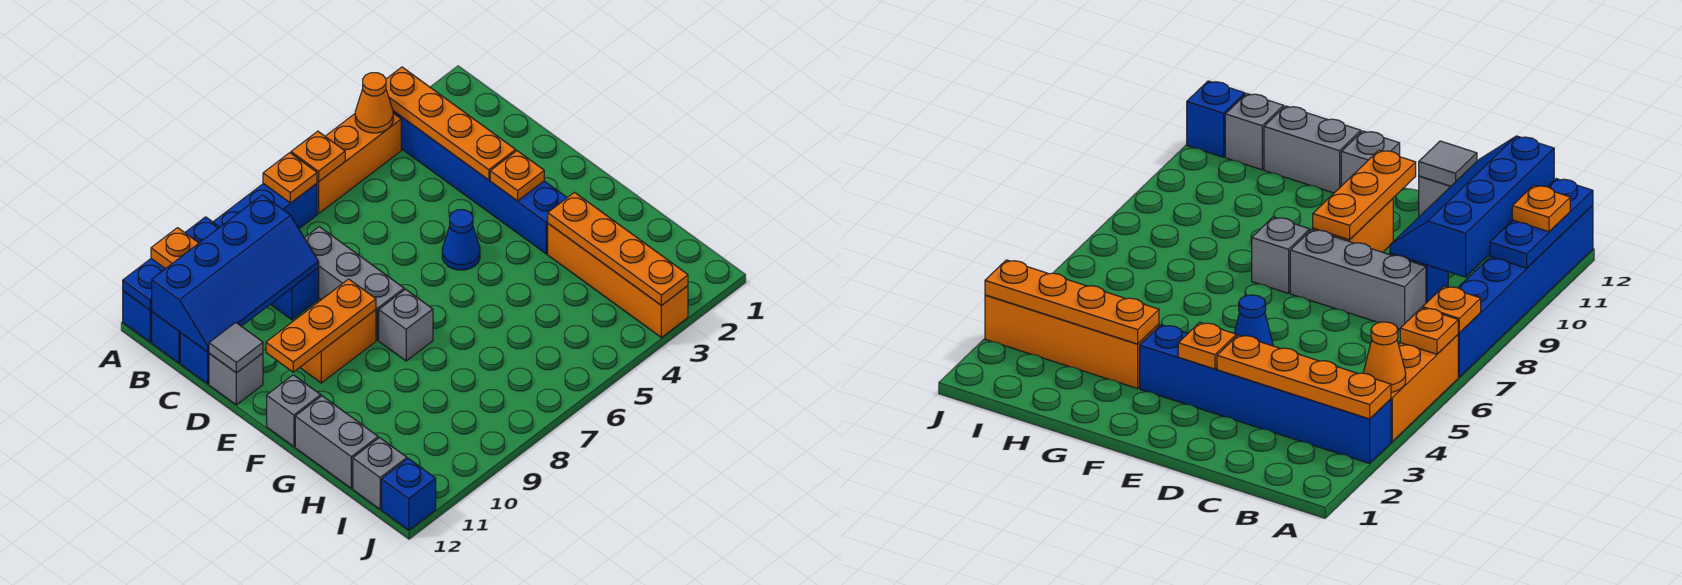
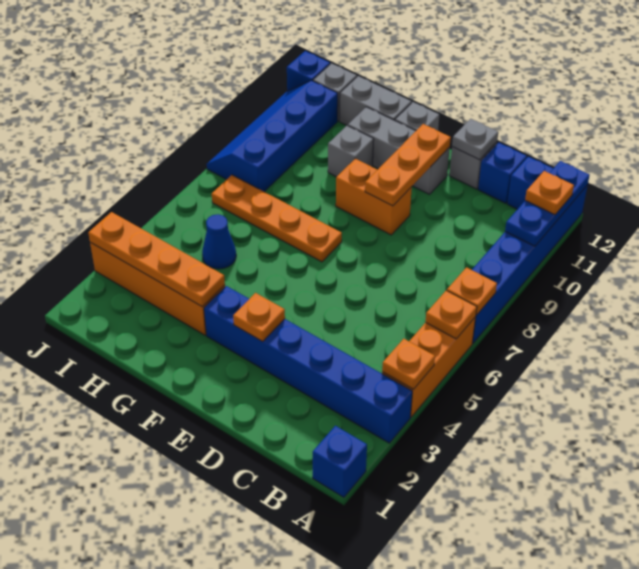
orange plate A3:D3 level 2 -> orange plate F7:I7 level 1
orange cone A4 level 2 -> orange plate A4 level 2
blue slope B9:C12 level 2 top B -> blue slope I8:J11 level 1 top I
grey brick C8:E8 level 1 -> grey brick E11:G11 level 1
blue brick C9 level 1 -> blue brick A1 level 1
grey tile D12 level 2 -> grey plate D12 level 2
blue cone E5 level 1 -> blue cone H5 level 1
orange brick E9:E10 level 1 -> orange brick E9:F9 level 1
grey brick F8 level 1 -> grey brick G10 level 1

